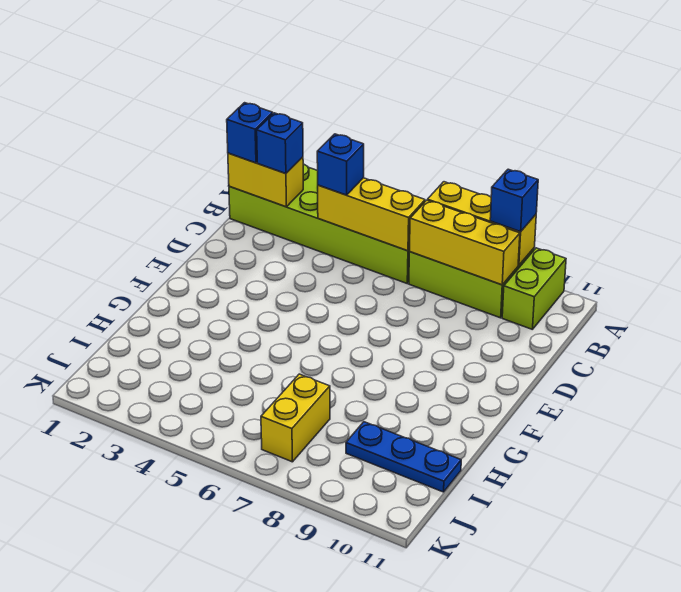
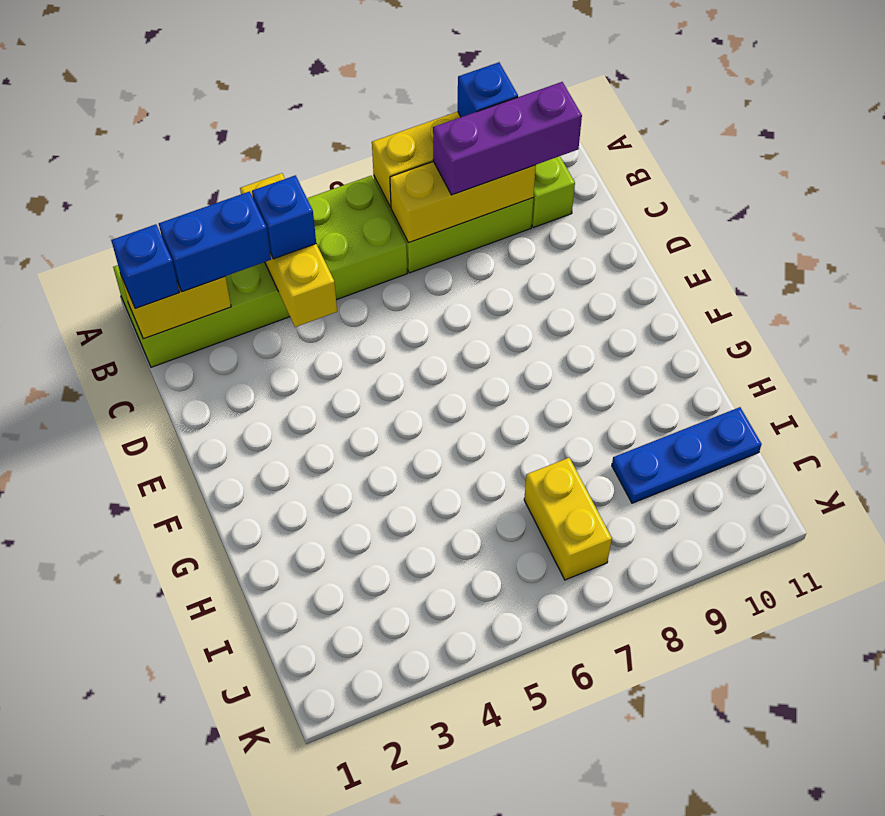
blue brick B2 level 3 -> blue brick B2:B3 level 3
yellow brick B4:B6 level 2 -> yellow brick A4:C4 level 2
none -> purple brick B8:B10 level 3

